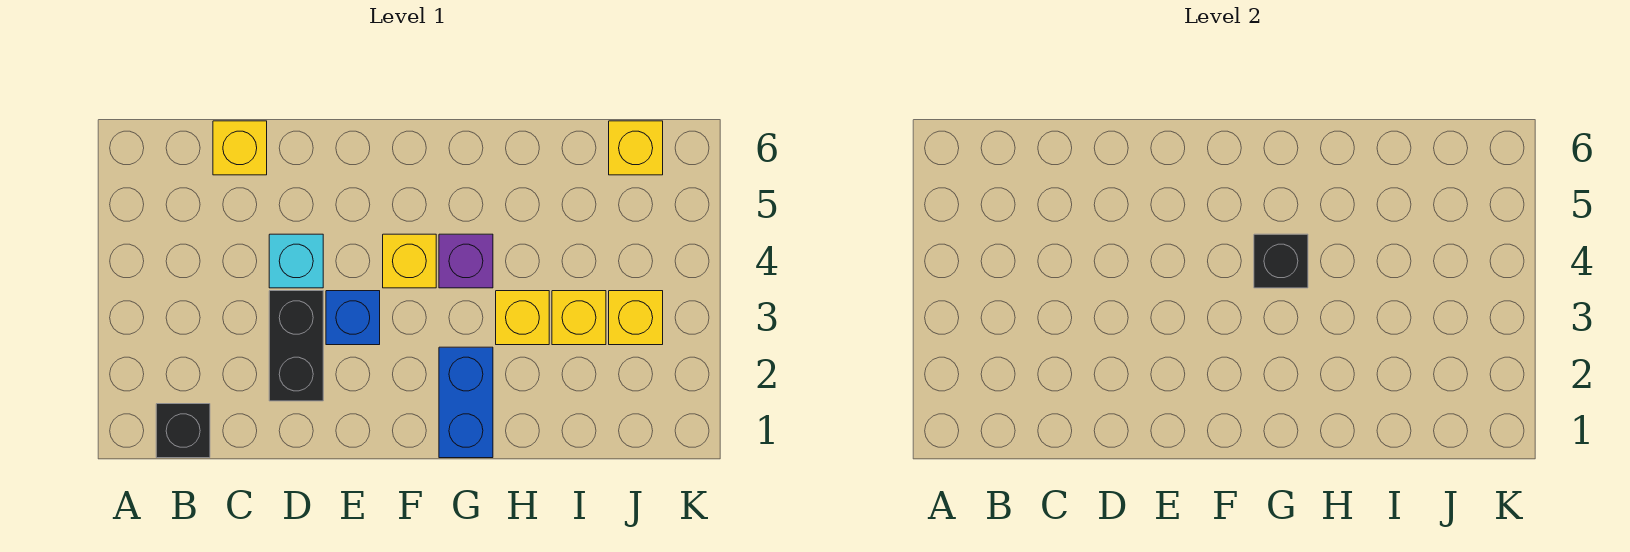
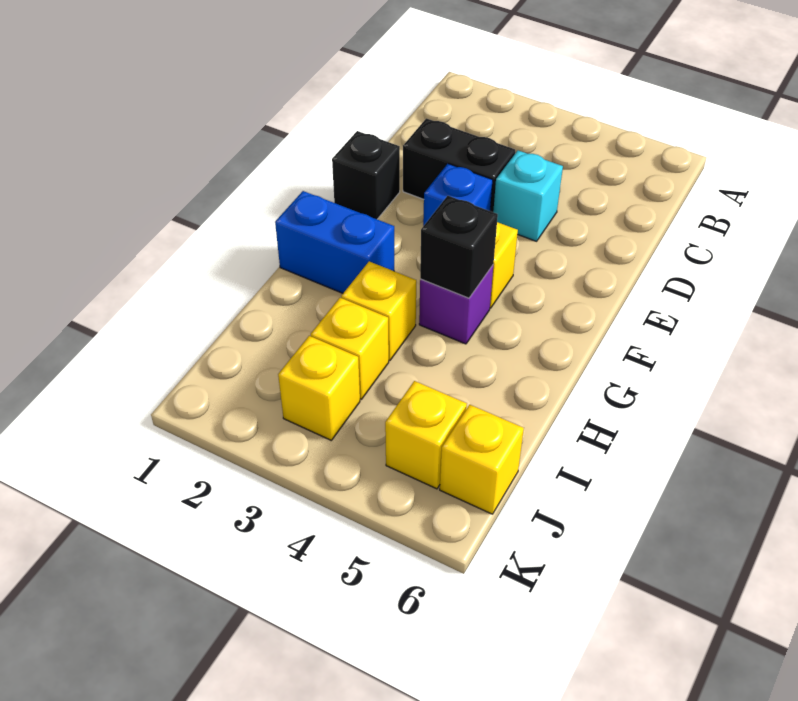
black brick B1 level 1 -> black brick E1 level 1
yellow brick C6 level 1 -> yellow brick J5 level 1

